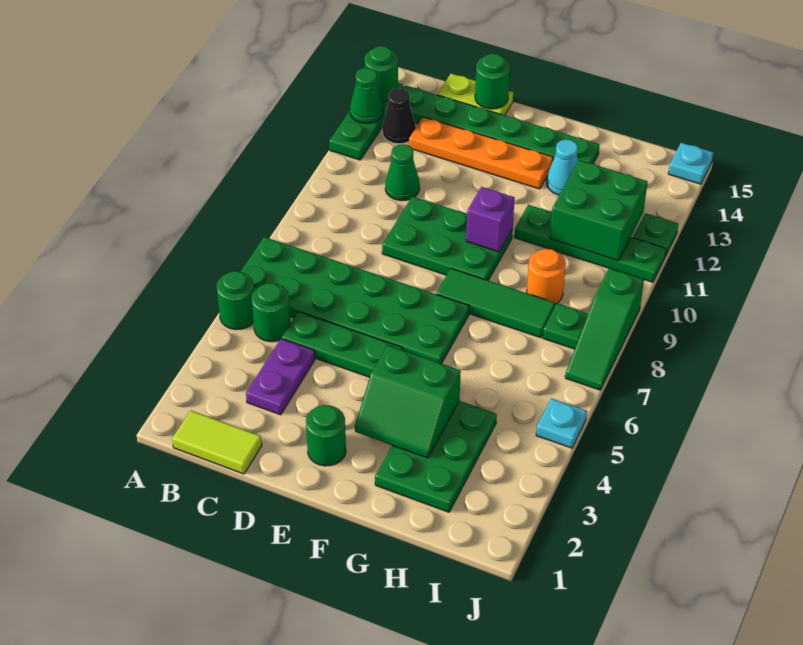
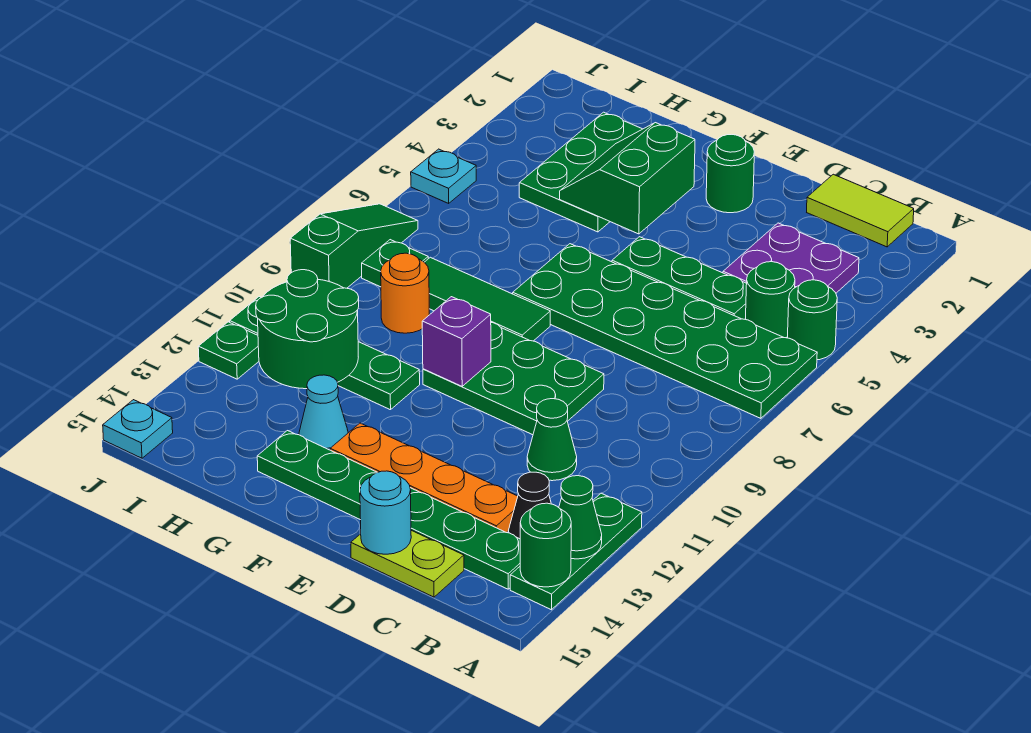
purple plate C3:C4 level 1 -> purple plate B3:C4 level 1
green round brick D15 level 2 -> cyan round brick D15 level 2
green slope F3:G4 level 2 top 4 -> green slope F3:G4 level 2 top F
green brick H11:I12 level 2 -> green round brick H11:I12 level 2

